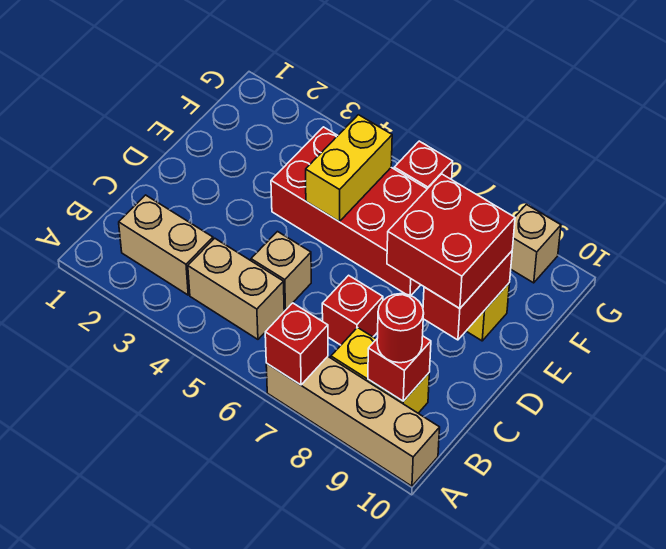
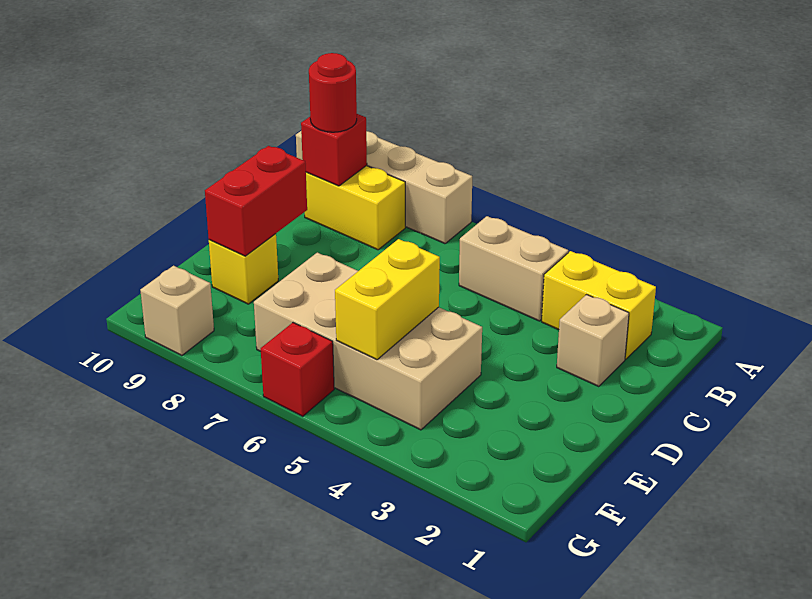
red brick A7 level 2 -> none
tan brick B2:B3 level 1 -> yellow brick B2:B3 level 1
tan brick C5 level 1 -> tan brick C2 level 1
red brick C7 level 1 -> none
red brick D8:E9 level 3 -> none
red brick E4:F7 level 1 -> tan brick E4:F7 level 1

